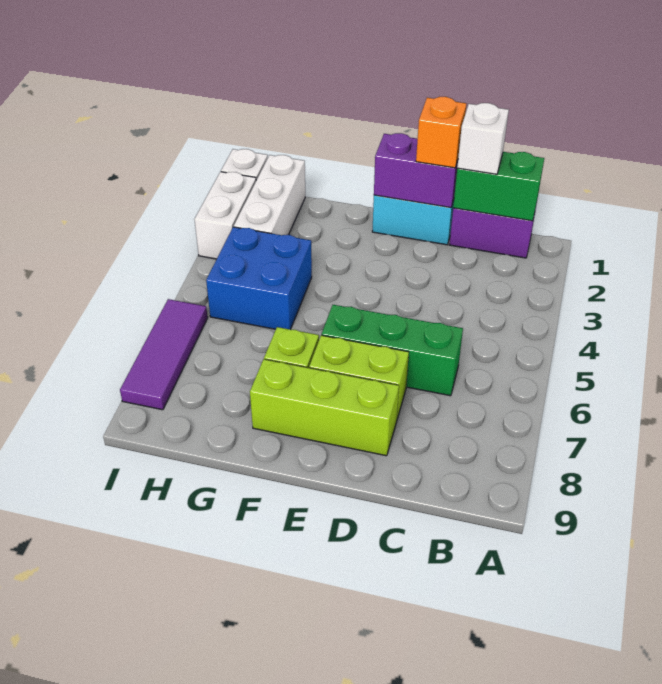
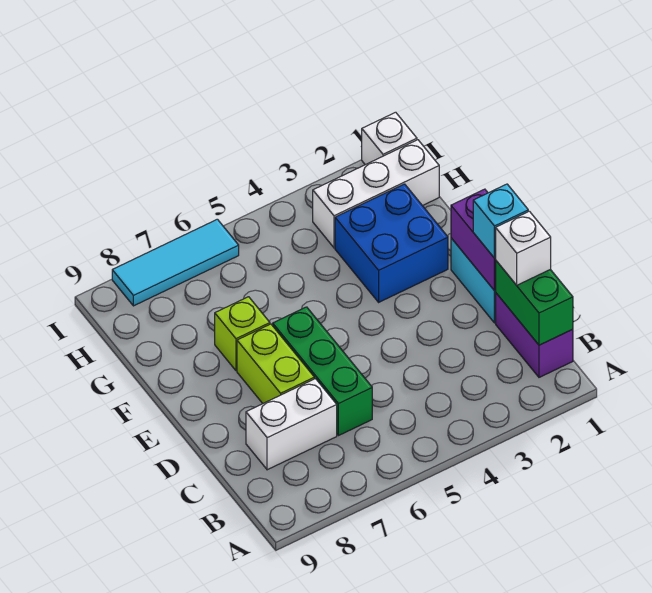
orange brick D1 level 3 -> cyan brick D1 level 3
lime brick D8:F8 level 1 -> none
blue brick G4:H5 level 1 -> blue brick F2:G3 level 1
white brick I2:I3 level 1 -> white brick C7:C8 level 1
purple tile I6:I8 level 1 -> cyan tile I6:I8 level 1

